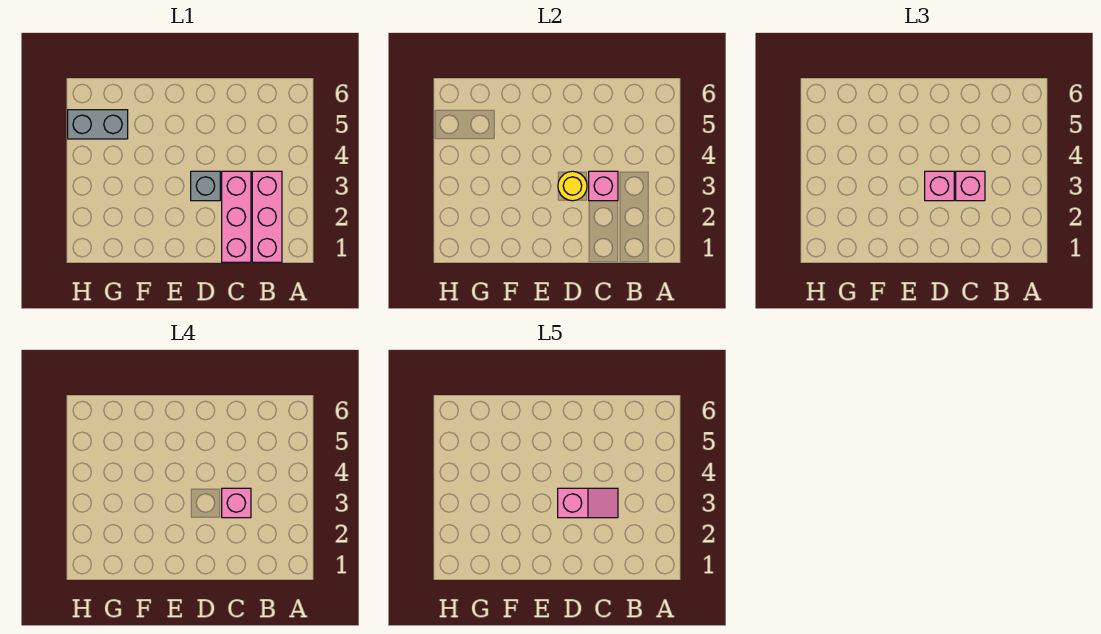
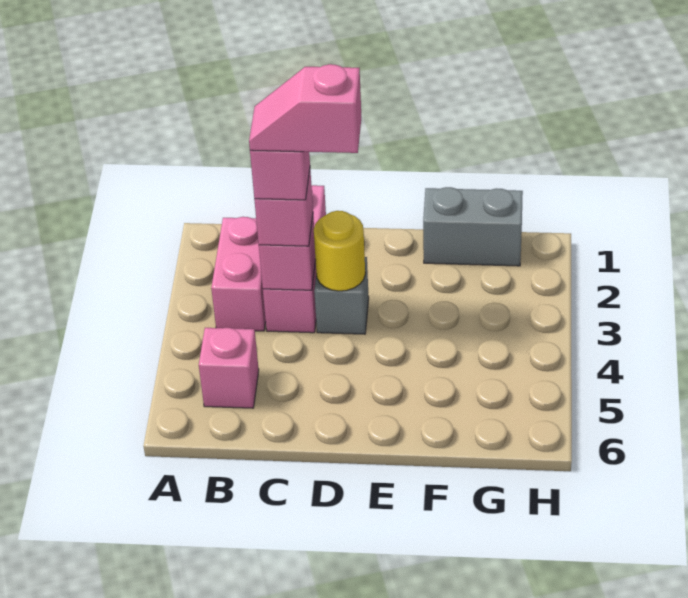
pink brick B1:B3 level 1 -> pink brick B2:B3 level 1
pink brick D3 level 3 -> pink brick B5 level 1
grey brick G5:H5 level 1 -> grey brick F1:G1 level 1

